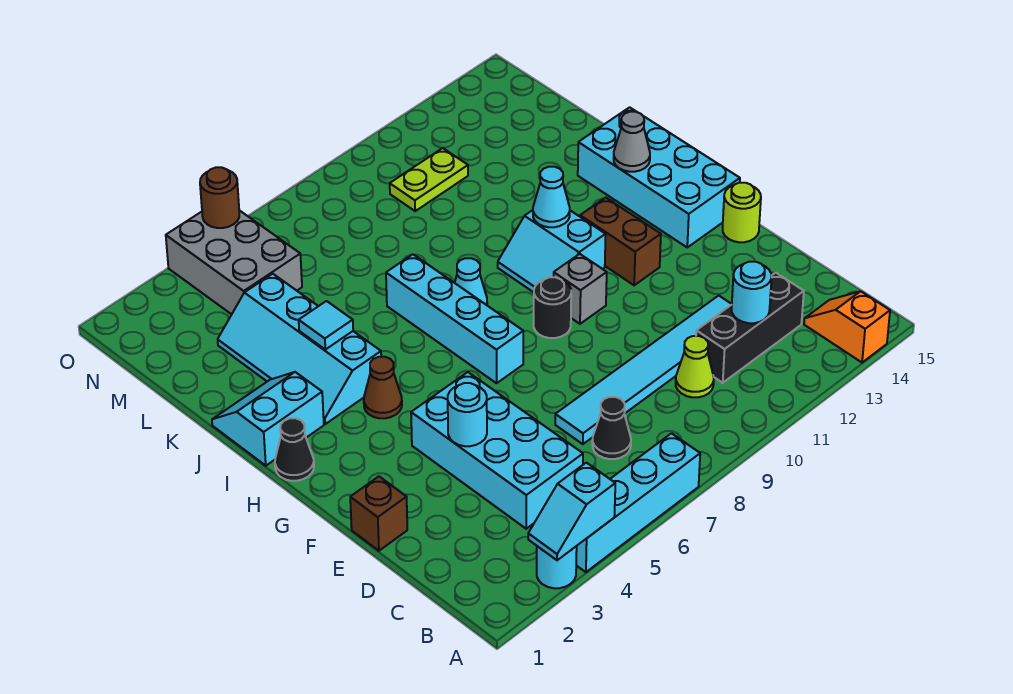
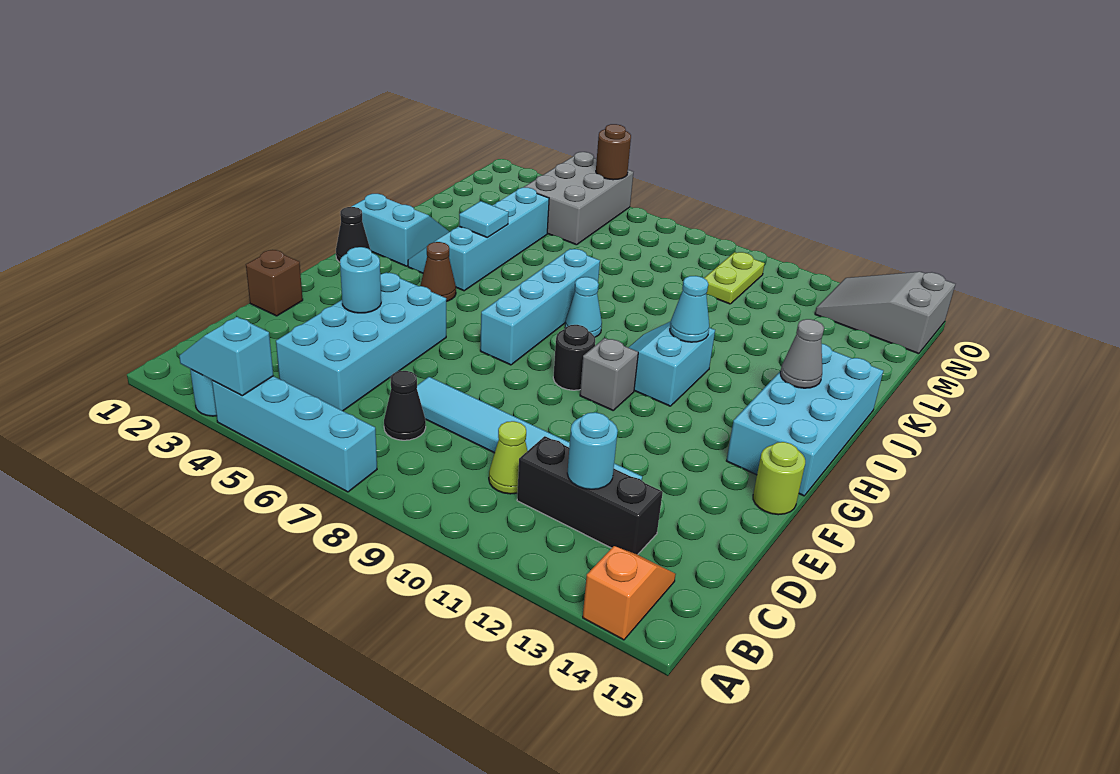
brown brick G12:H12 level 1 -> none
lime plate M10:M11 level 1 -> lime plate M10:N10 level 1
none -> grey slope N13:O15 level 1 top 15

